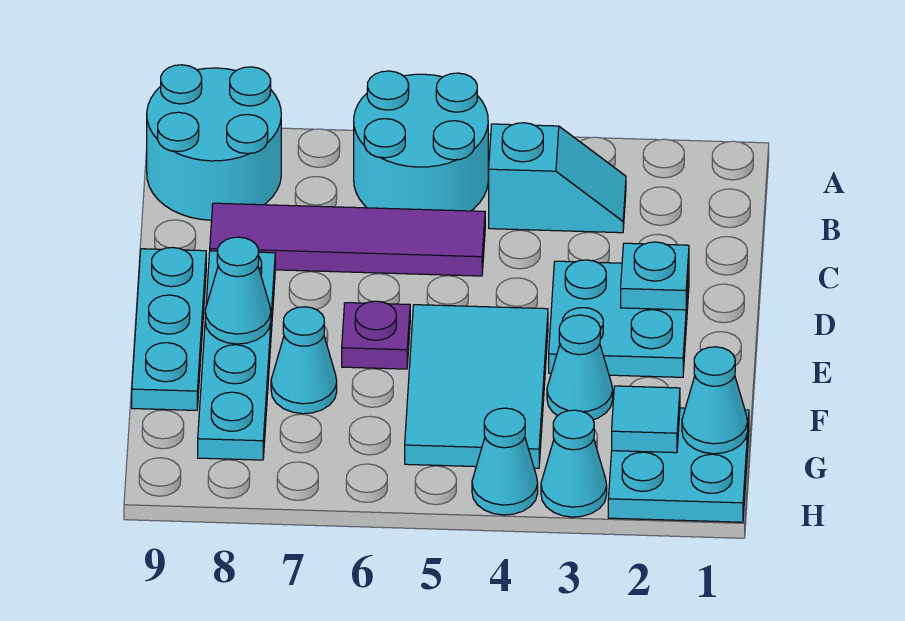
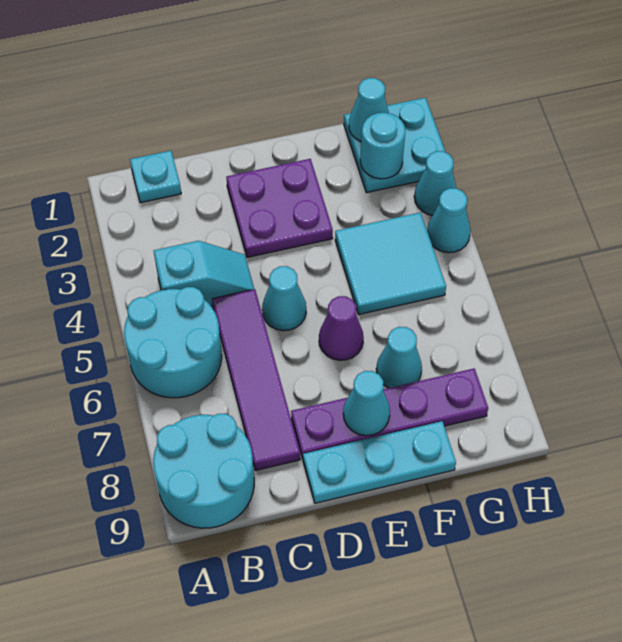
cyan slope B3:B4 level 1 top 4 -> cyan slope B4:C4 level 1 top B
cyan plate D2:E3 level 1 -> purple plate D2:E3 level 1
cyan plate D2 level 2 -> cyan plate B1 level 1
cyan plate D8:G8 level 1 -> purple plate D8:G8 level 1
cyan tile E4:G5 level 1 -> cyan tile F4:G5 level 1
purple plate E6 level 1 -> purple cone E6 level 1
cyan cone F3 level 1 -> cyan cone D5 level 1
cyan tile G2 level 2 -> cyan round brick G2 level 2

